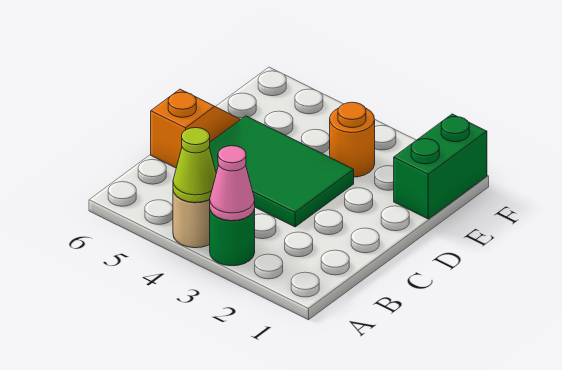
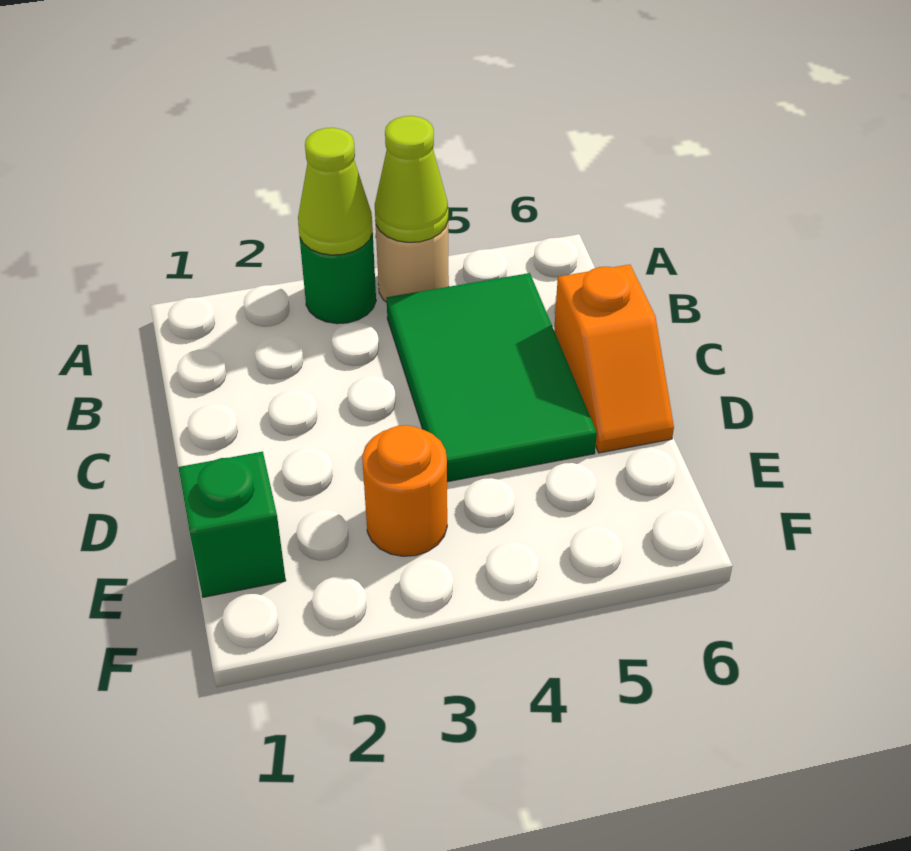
pink cone A3 level 2 -> lime cone A3 level 2
green tile C3:D5 level 1 -> green tile B4:D5 level 1
green brick E1:F1 level 1 -> green brick E1 level 1

